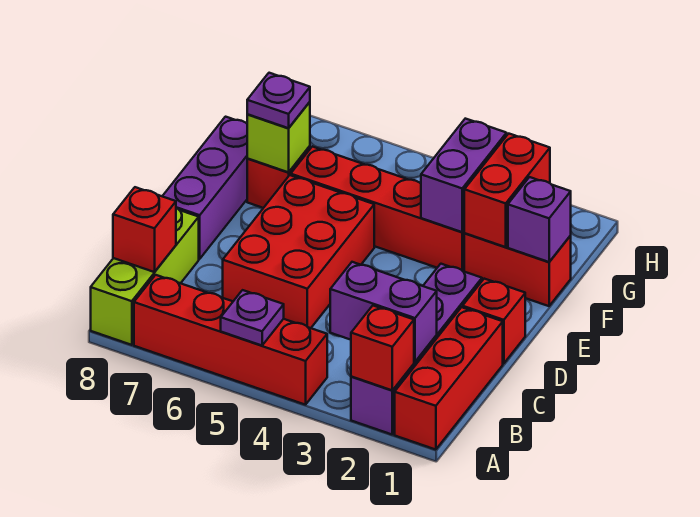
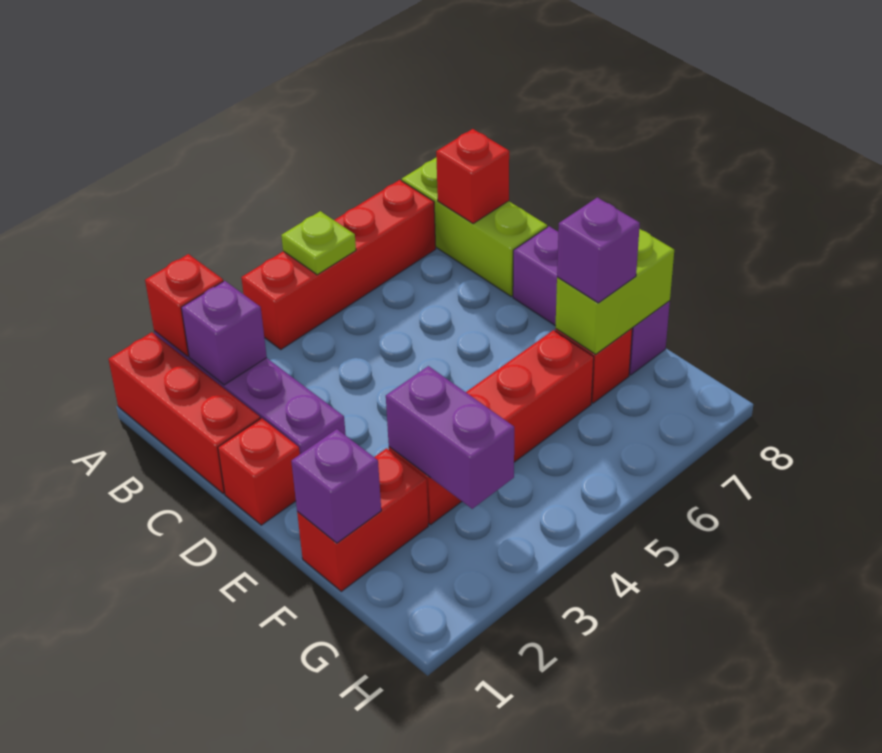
purple plate A5 level 2 -> lime plate A5 level 2
purple brick B2:B3 level 2 -> purple brick B2 level 2
red brick C5:E6 level 1 -> none
red brick F2:G2 level 2 -> none
lime brick F7 level 2 -> lime brick F7:F8 level 2
purple plate F7 level 3 -> purple brick F7 level 3

